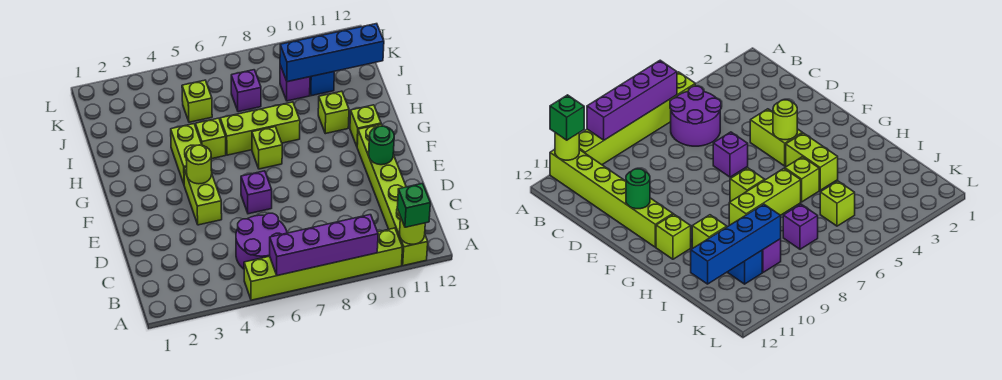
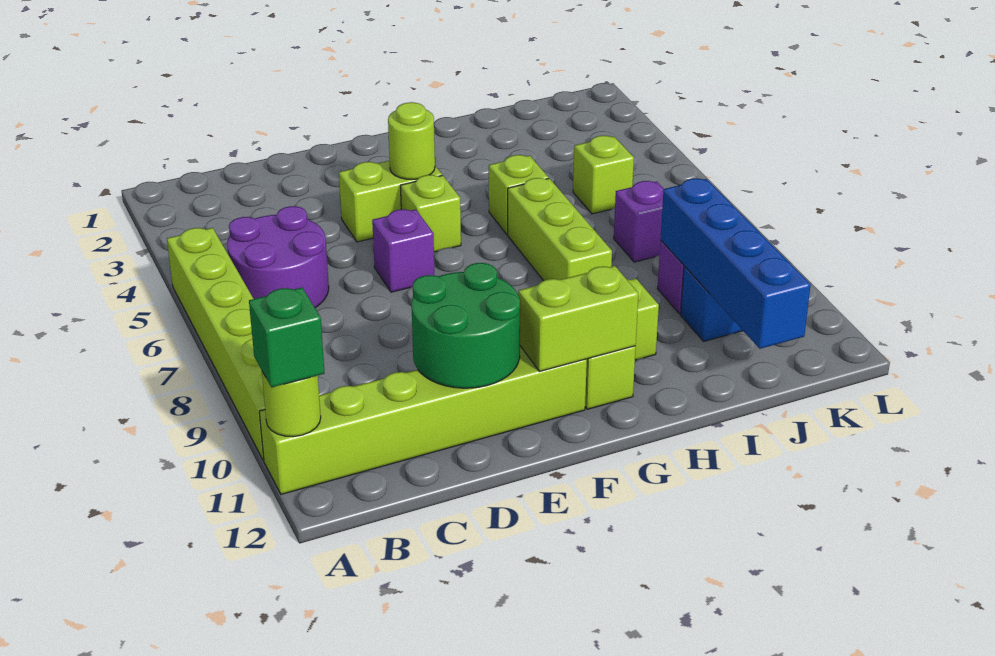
purple brick A6:A9 level 2 -> none
green round brick E11 level 2 -> green round brick D10:E11 level 2
lime brick G4:H4 level 1 -> lime brick F11:G11 level 2
lime brick G7 level 1 -> lime brick F5 level 1

